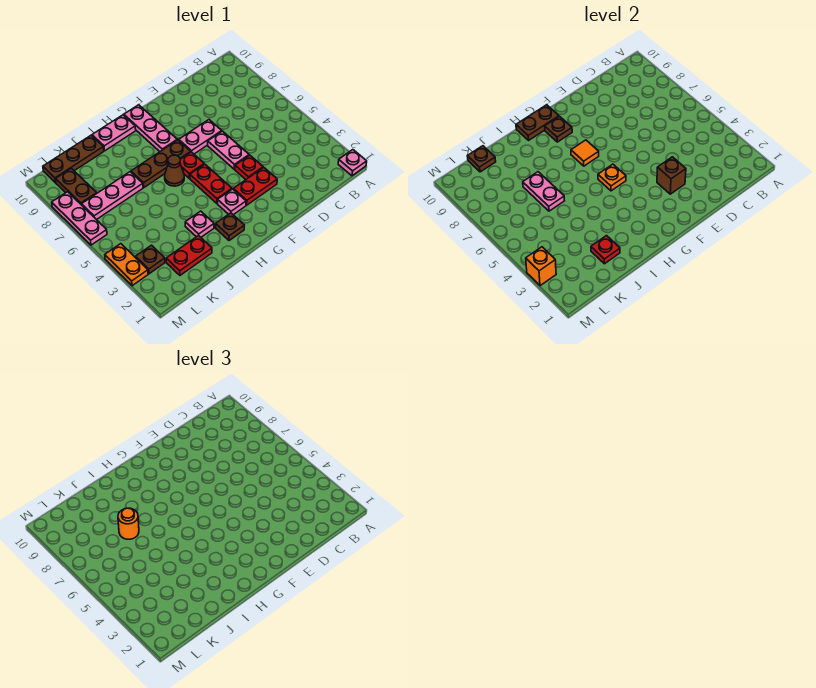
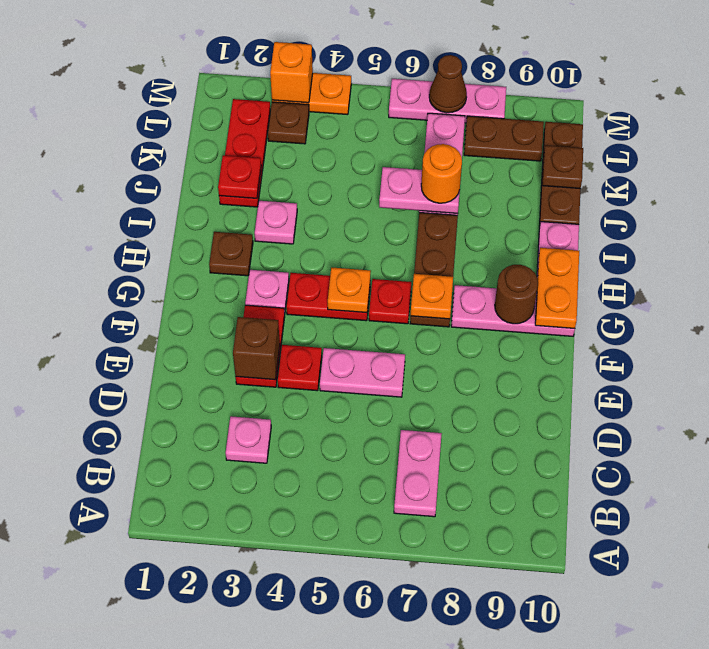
pink plate A1 level 1 -> pink plate C3 level 1
pink plate E7:F7 level 1 -> pink plate B7:C7 level 1
orange tile G7 level 2 -> orange plate G7 level 2
brown plate G9 level 2 -> brown round brick G9 level 2
brown plate G10:H10 level 2 -> orange plate G10:H10 level 2
brown cone H6 level 1 -> brown cone M7 level 2
red plate J2:K2 level 1 -> red plate J2:L2 level 1

